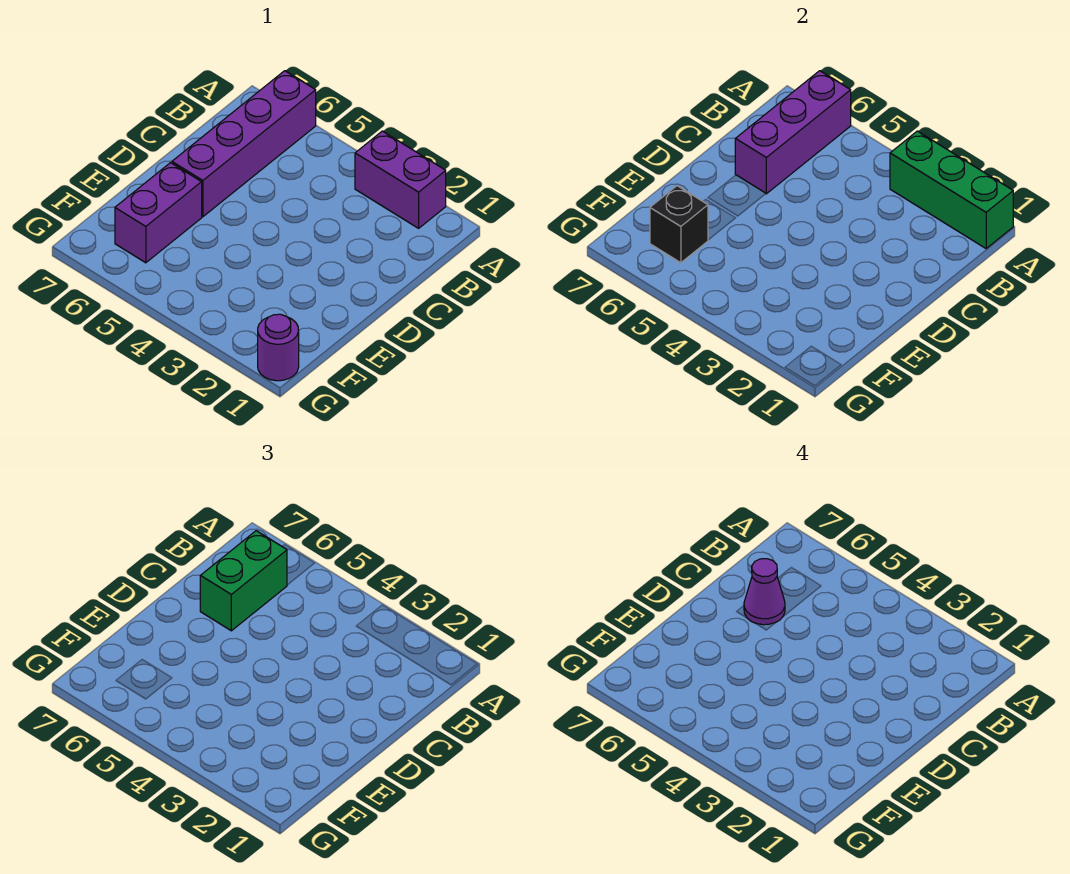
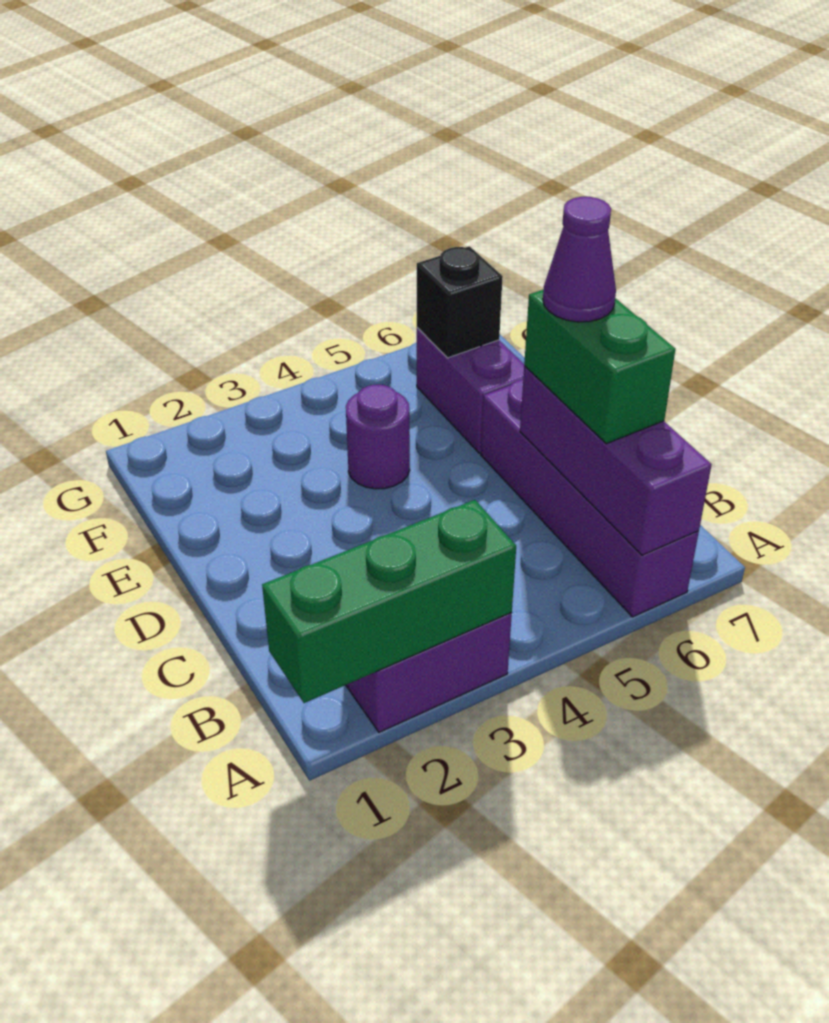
purple round brick G1 level 1 -> purple round brick E4 level 1

